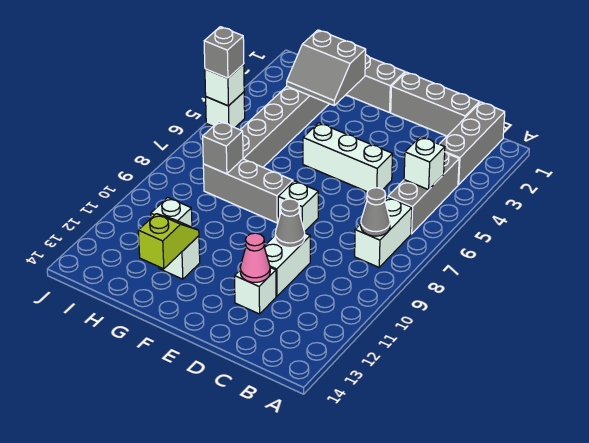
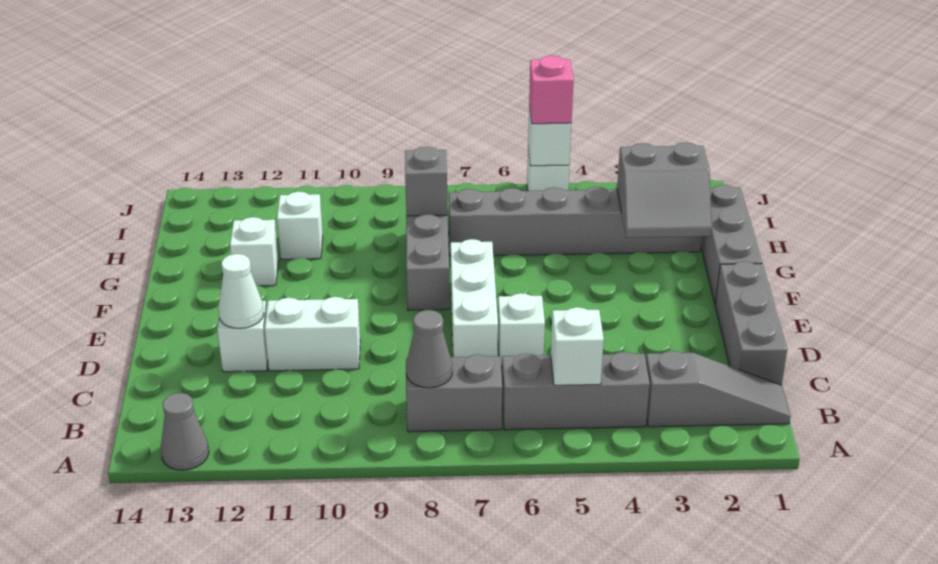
grey brick B1:B3 level 1 -> grey slope B1:B3 level 1 top 3
white brick B7:B8 level 1 -> grey brick B7:B8 level 1
white brick D5:F5 level 1 -> white brick D7:F7 level 1
grey cone D10 level 2 -> grey cone A13 level 1
pink cone D12 level 2 -> white cone D12 level 2
white brick E8 level 1 -> white brick D6 level 1
grey slope G2:H3 level 2 top 2 -> grey slope G2:H3 level 2 top H
lime slope G12:G13 level 2 top 13 -> none
grey brick J5 level 3 -> pink brick J5 level 3

